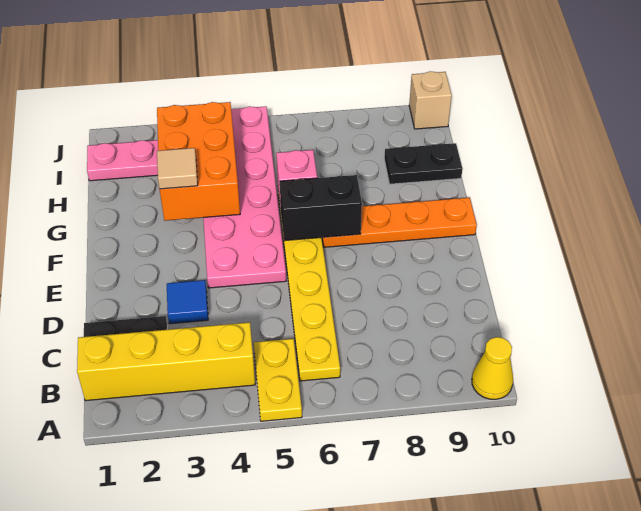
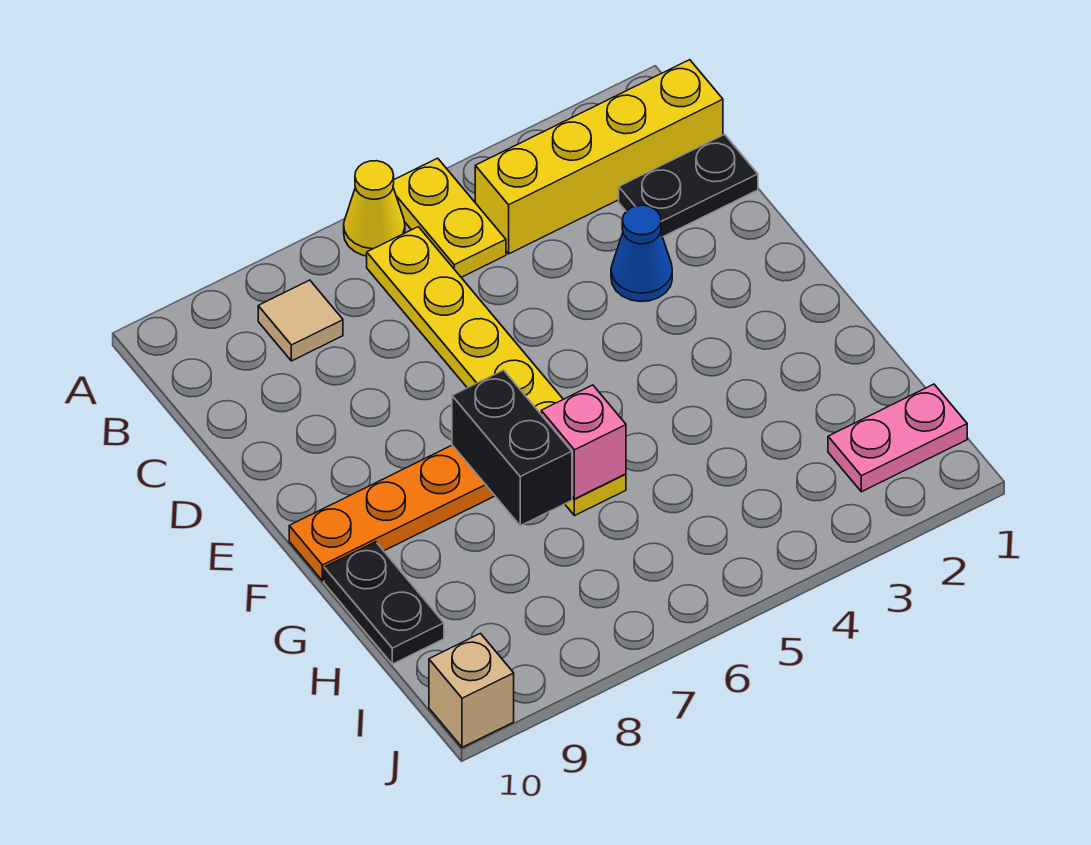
yellow cone A10 level 1 -> yellow cone A6 level 1
blue tile D3 level 1 -> blue cone D3 level 1
pink plate E4:J5 level 1 -> none
black brick F6:F7 level 2 -> black brick F7:G7 level 2
orange brick G3:I4 level 2 -> none
tan tile G3 level 3 -> tan tile B8 level 1
black plate H9:H10 level 1 -> black plate G10:H10 level 1

